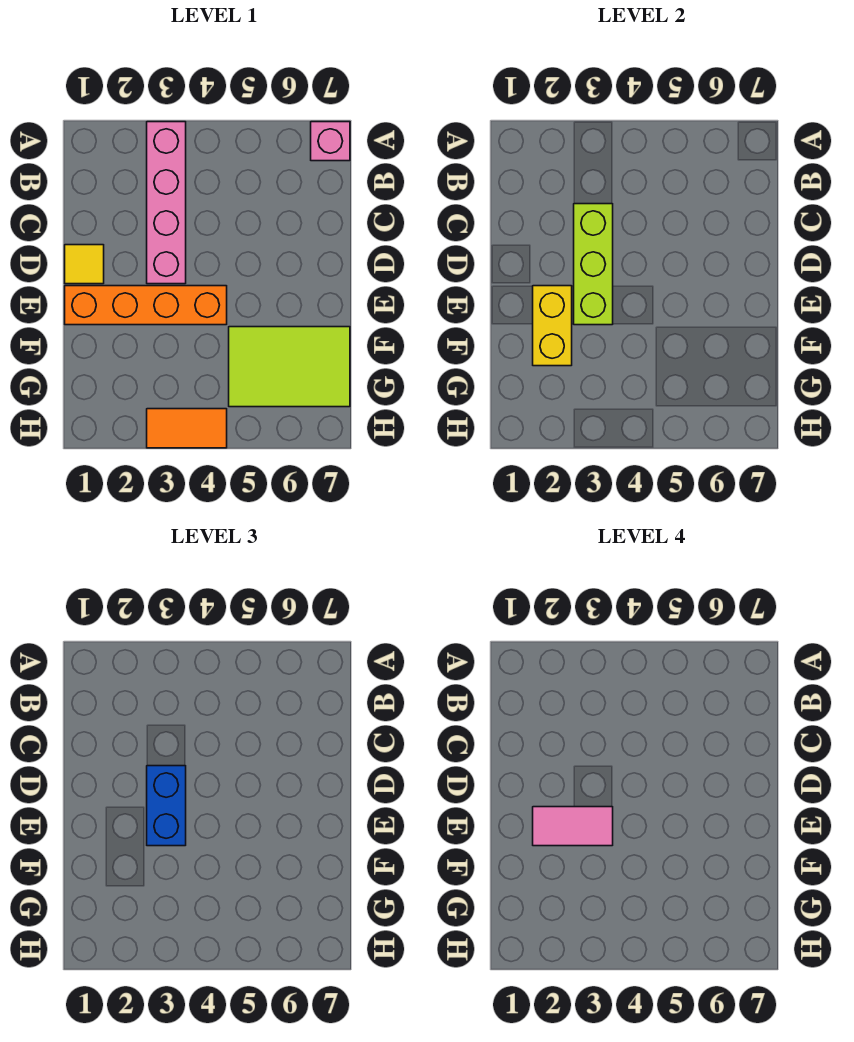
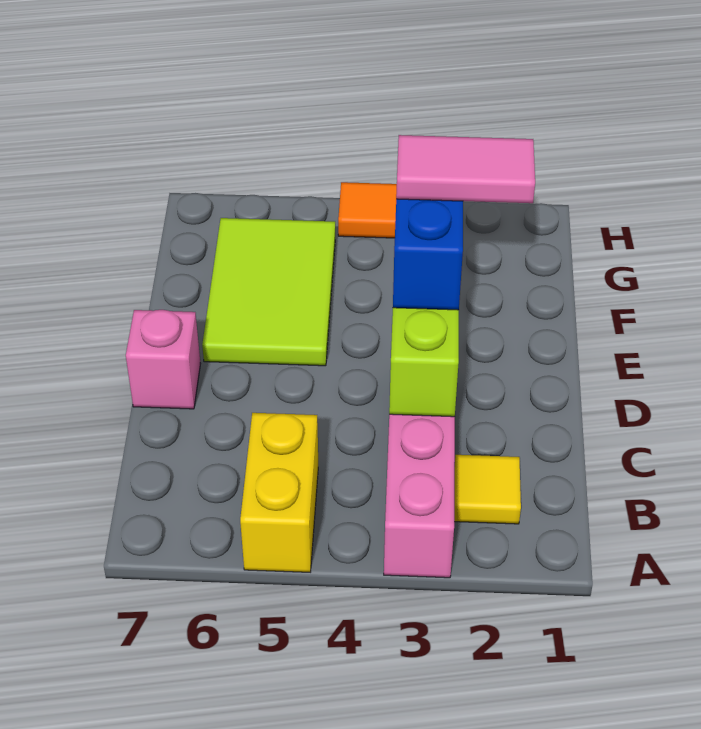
pink brick A7 level 1 -> pink brick D7 level 1
yellow tile D1 level 1 -> yellow tile B2 level 1
orange brick E1:E4 level 1 -> none
yellow brick E2:F2 level 2 -> yellow brick A5:B5 level 1
lime tile F5:G7 level 1 -> lime tile E5:G6 level 1

